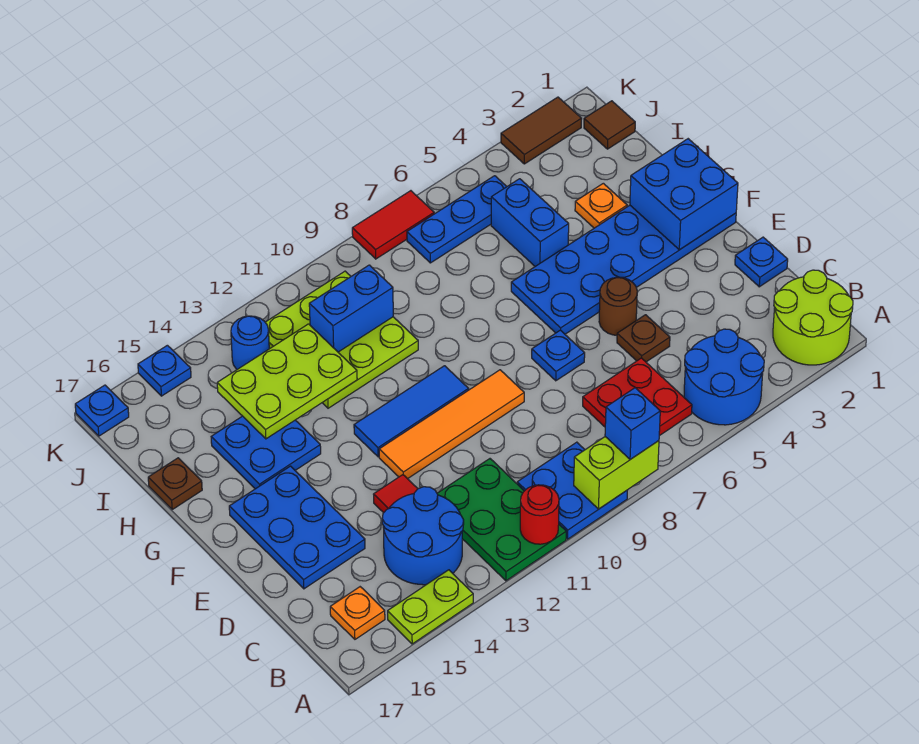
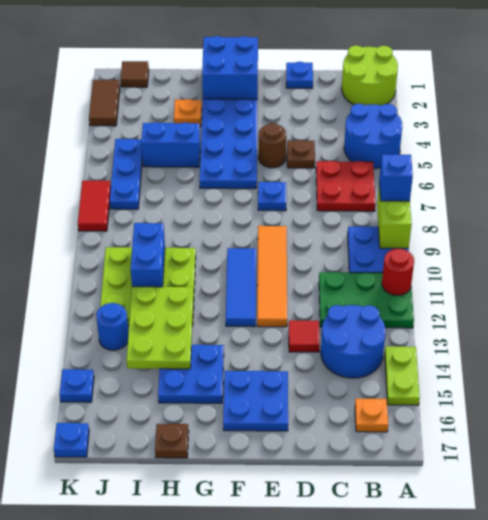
blue plate D15:F16 level 1 -> blue plate E15:F16 level 1

